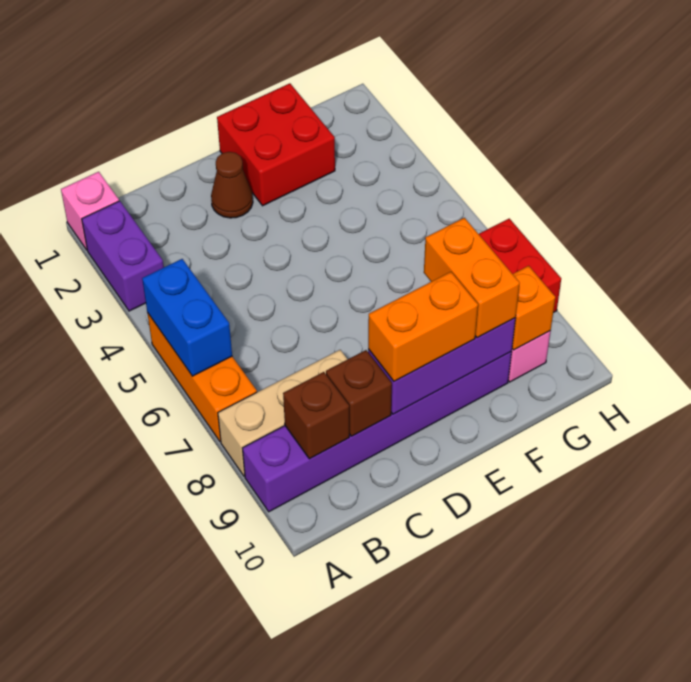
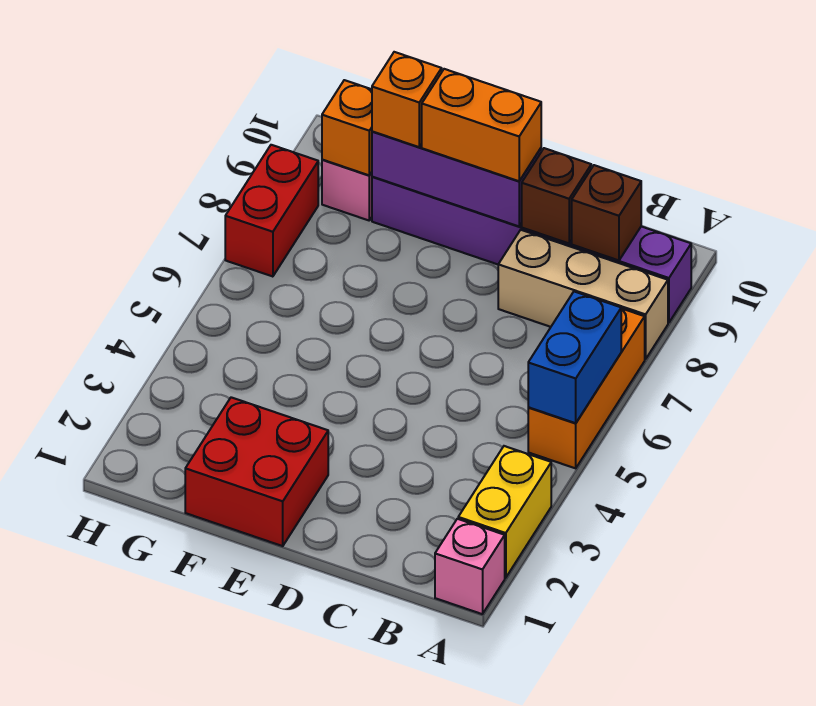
purple brick A2:A3 level 1 -> yellow brick A2:A3 level 1
brown cone D2 level 1 -> none
orange brick F8:F9 level 3 -> orange brick F9 level 3

